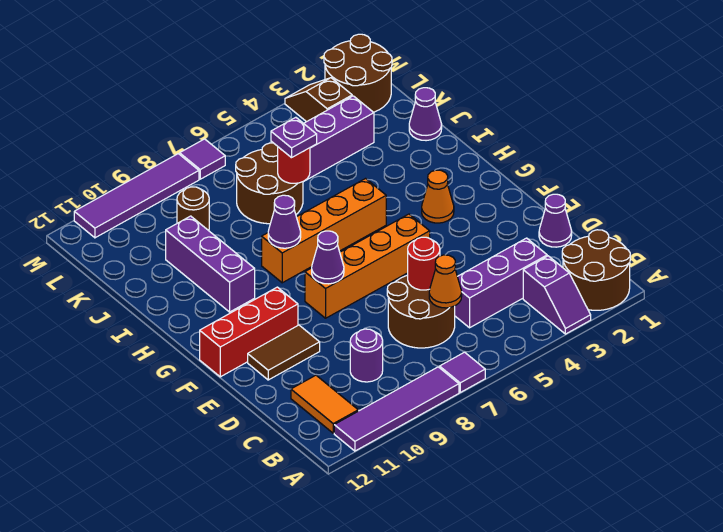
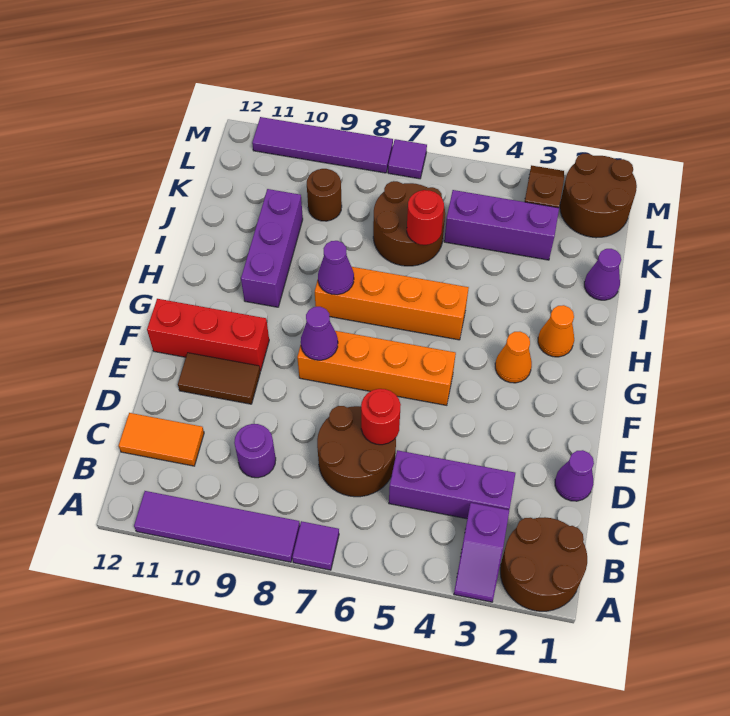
orange tile B11:C11 level 1 -> orange tile C11:C12 level 1
orange cone C6 level 2 -> orange cone H2 level 1
purple plate J6 level 3 -> none

